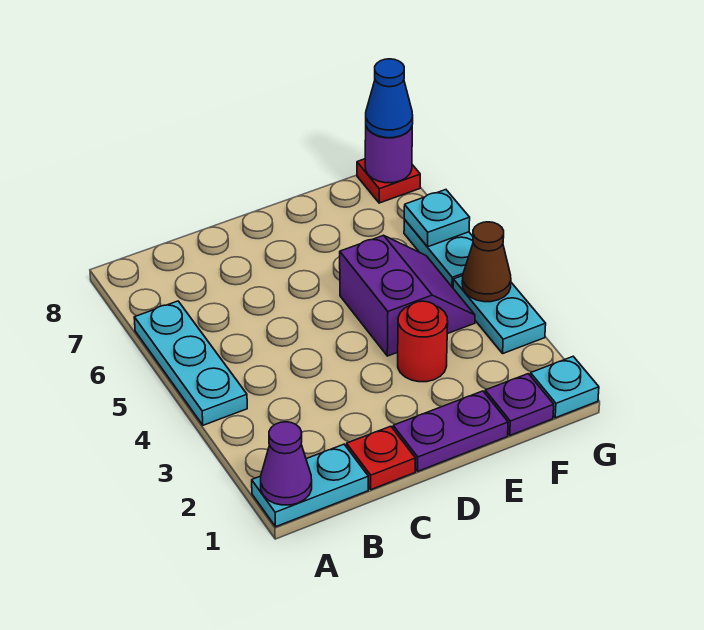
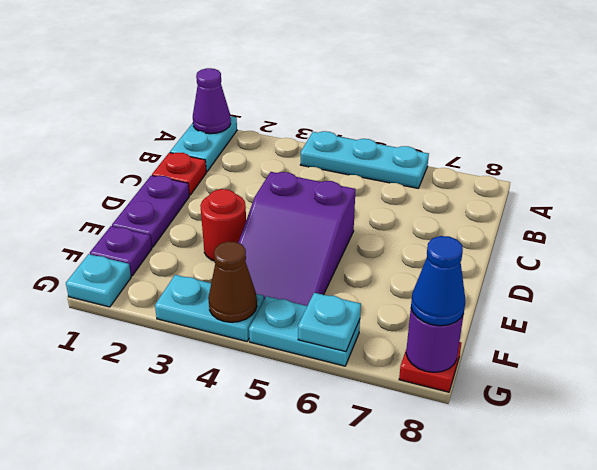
purple slope E4:F5 level 1 top E -> purple slope D4:F5 level 1 top D

